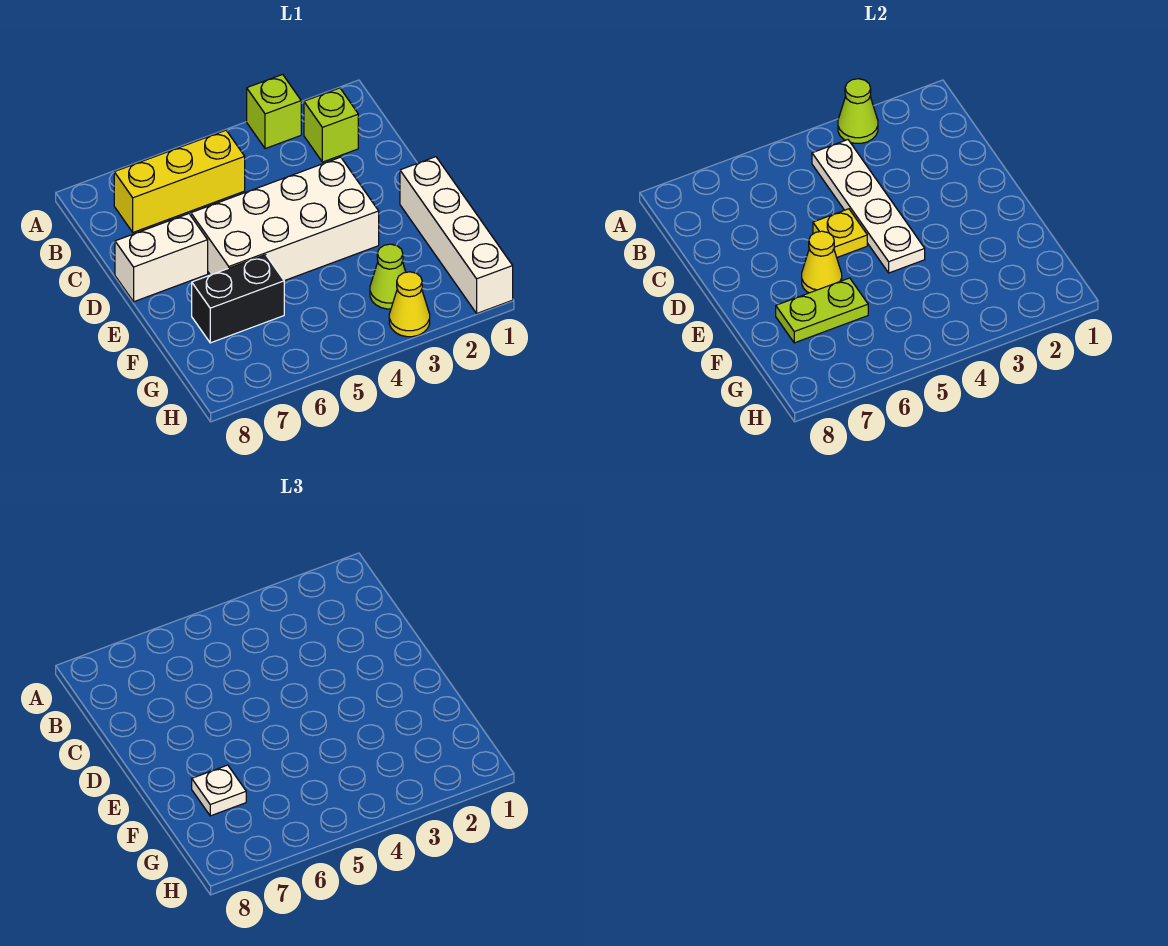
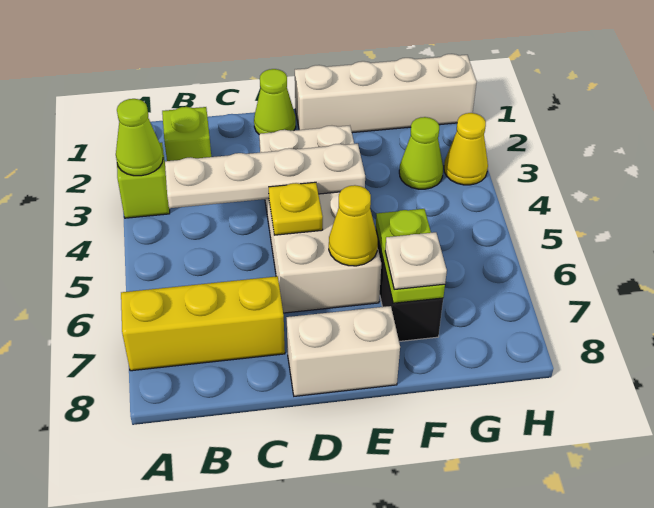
yellow brick B5:B7 level 1 -> yellow brick A7:C7 level 1
none -> lime cone D1 level 1
white brick D7:D8 level 1 -> white brick D8:E8 level 1

